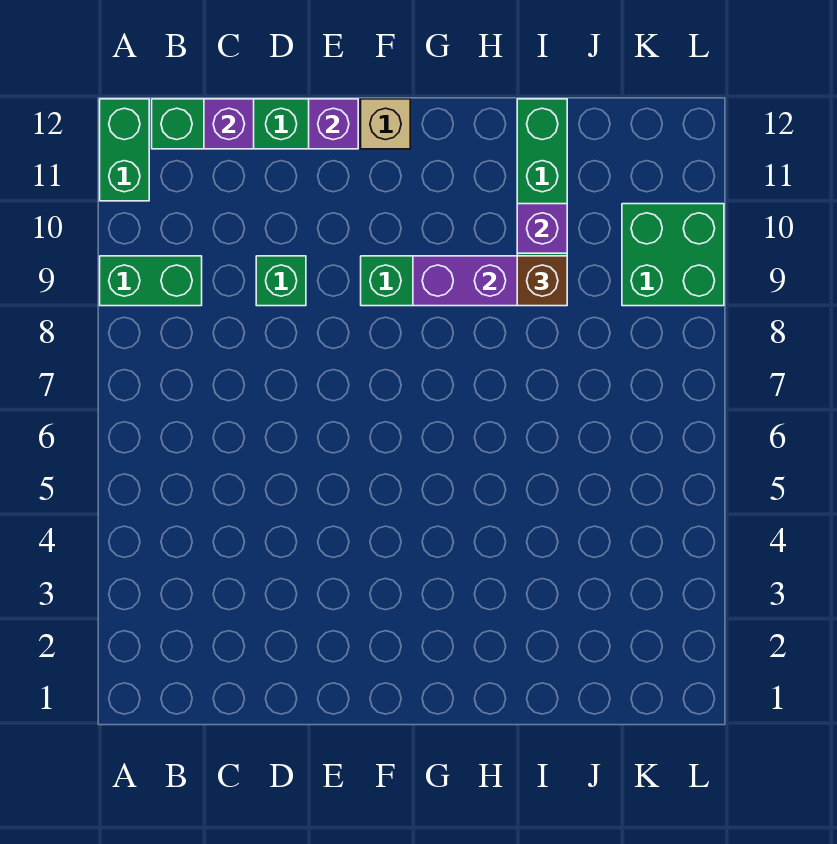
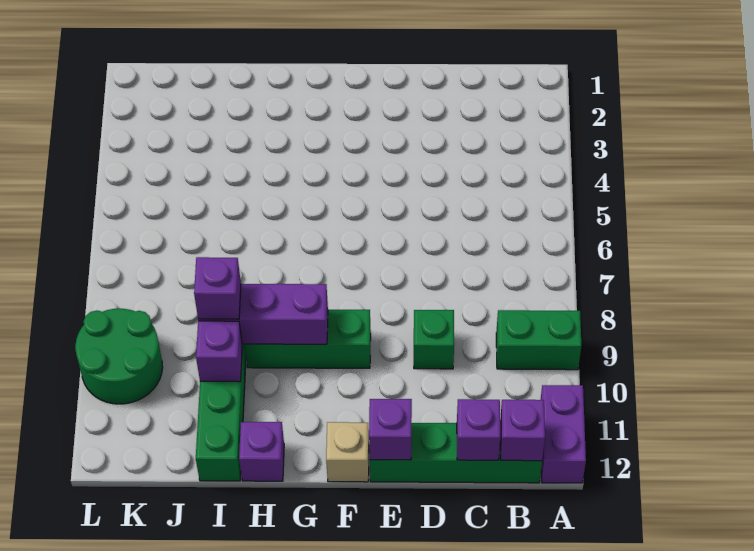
green brick A11:A12 level 1 -> purple brick A11:A12 level 1
none -> purple brick B12 level 2
none -> purple brick H12 level 1
brown brick I9 level 3 -> purple brick I9 level 3
green brick K9:L10 level 1 -> green round brick K9:L10 level 1

